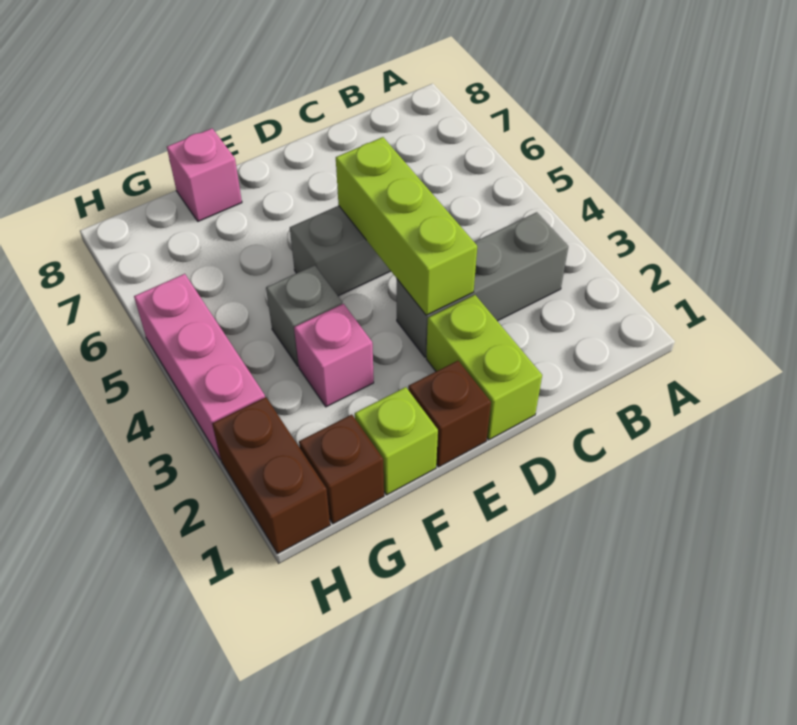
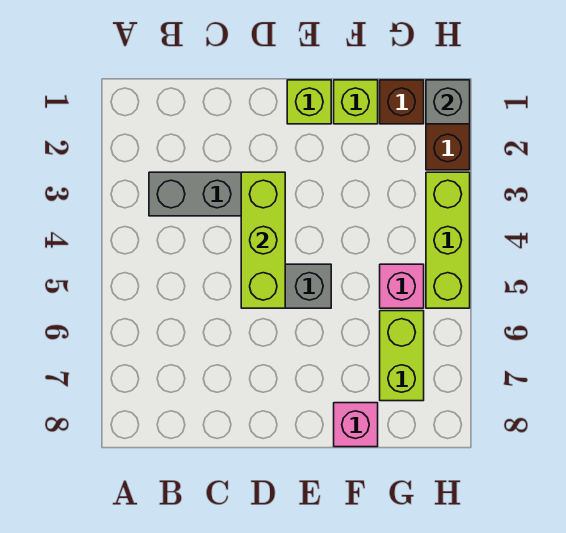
lime brick D1:D2 level 1 -> lime brick G6:G7 level 1
brown brick E1 level 1 -> lime brick E1 level 1
pink brick F3 level 1 -> pink brick G5 level 1
grey brick F4 level 1 -> grey brick H1 level 2
pink brick H3:H5 level 1 -> lime brick H3:H5 level 1

